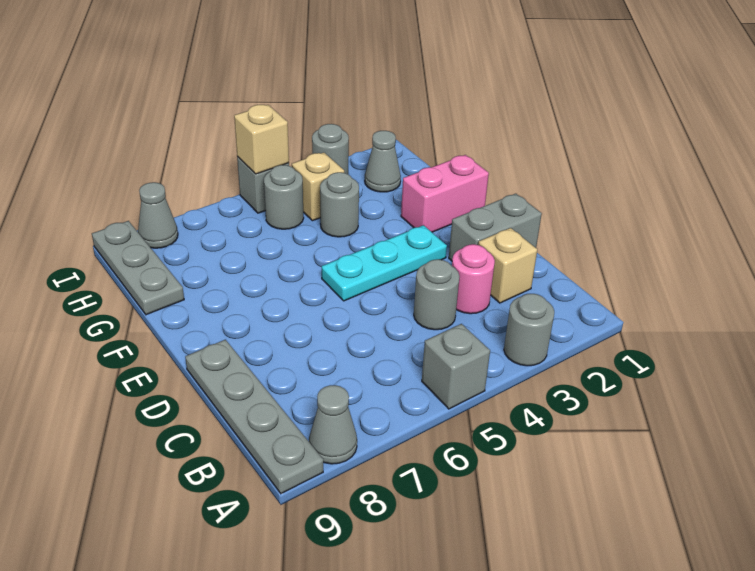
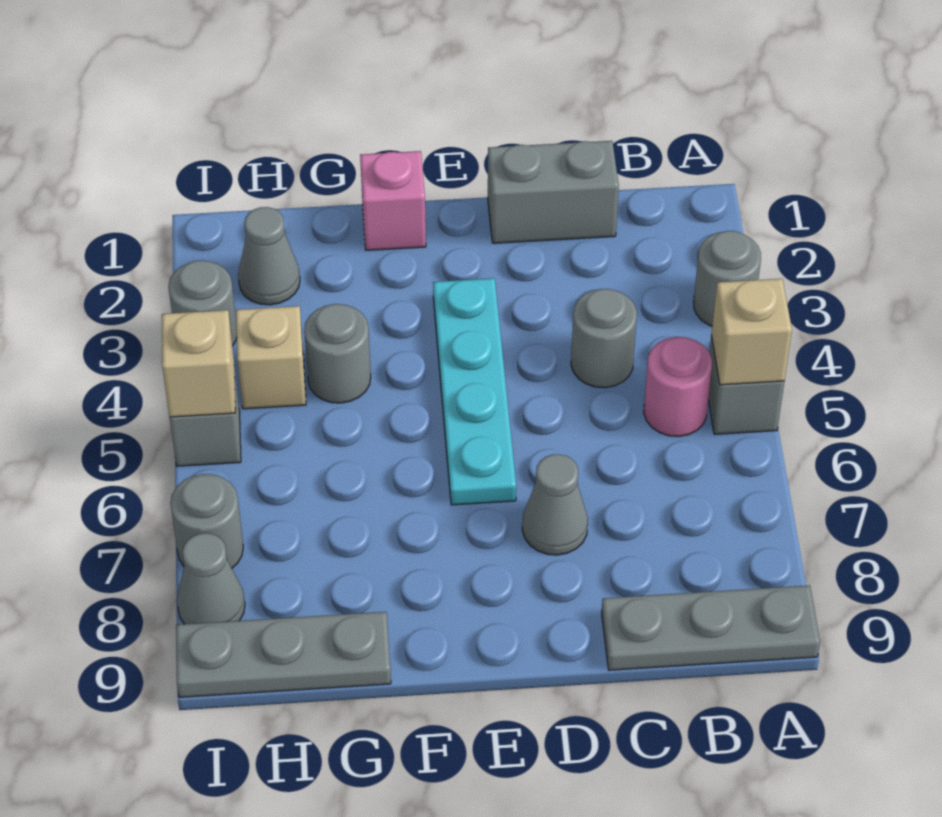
grey cone A8 level 1 -> grey cone D7 level 1
grey plate A9:D9 level 1 -> grey plate A9:C9 level 1
tan brick C2 level 1 -> tan brick A5 level 2
pink round brick C3 level 1 -> pink round brick B5 level 1
grey brick D1:D2 level 1 -> grey brick C1:D1 level 1
cyan plate E3:E5 level 1 -> cyan plate E3:E6 level 1
pink brick F1:F2 level 1 -> pink brick F1 level 1
grey round brick H5 level 1 -> grey round brick I7 level 1

